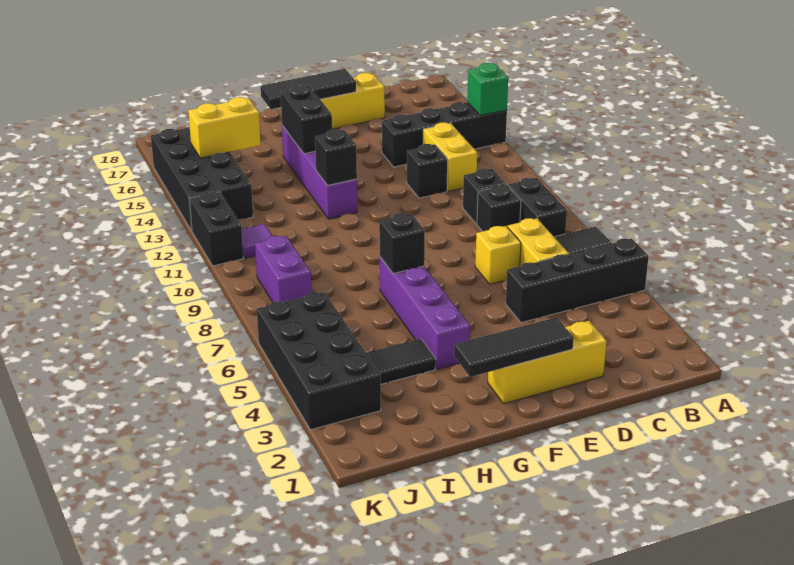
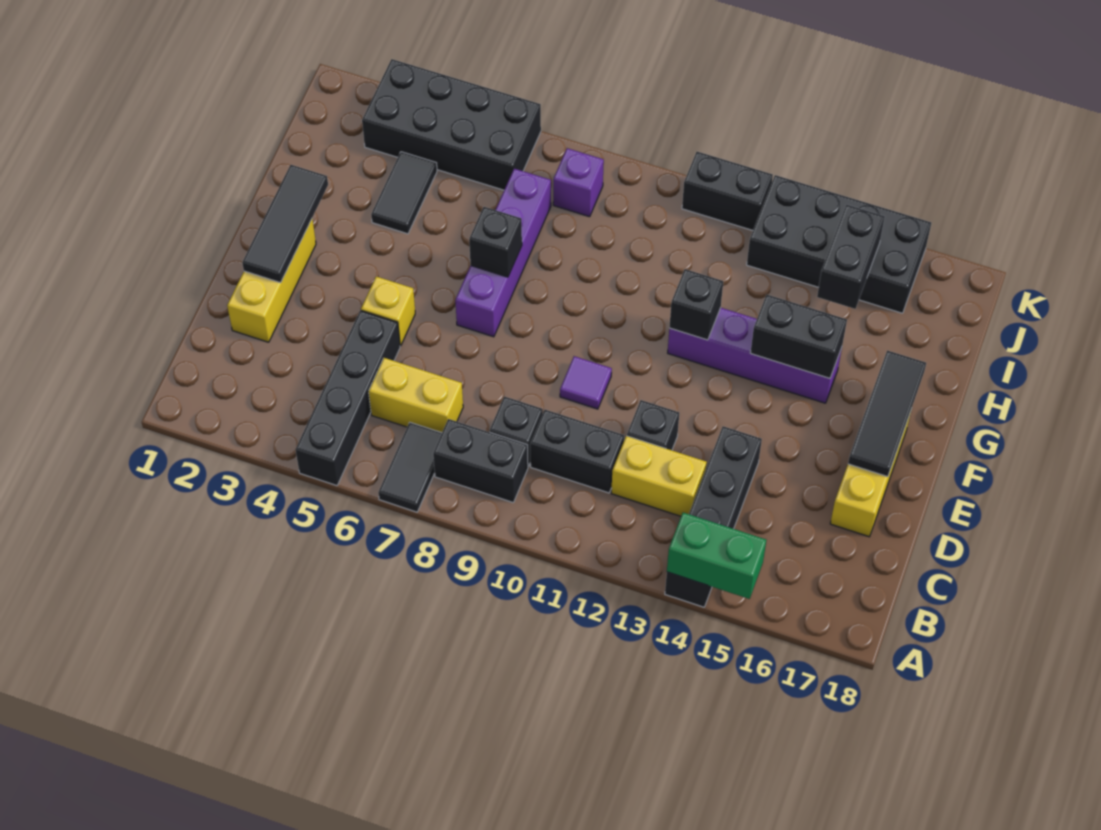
green brick A14 level 2 -> green brick A14:A15 level 2
black brick C10 level 1 -> black brick C10:C11 level 1
yellow brick D7 level 1 -> yellow brick E5 level 1
purple brick G4:G7 level 1 -> purple brick F7:I7 level 1
yellow brick I15:J15 level 2 -> black brick I15:J15 level 2
purple brick J8:J9 level 1 -> purple brick J8 level 1
purple tile J11 level 1 -> purple tile E10 level 1

